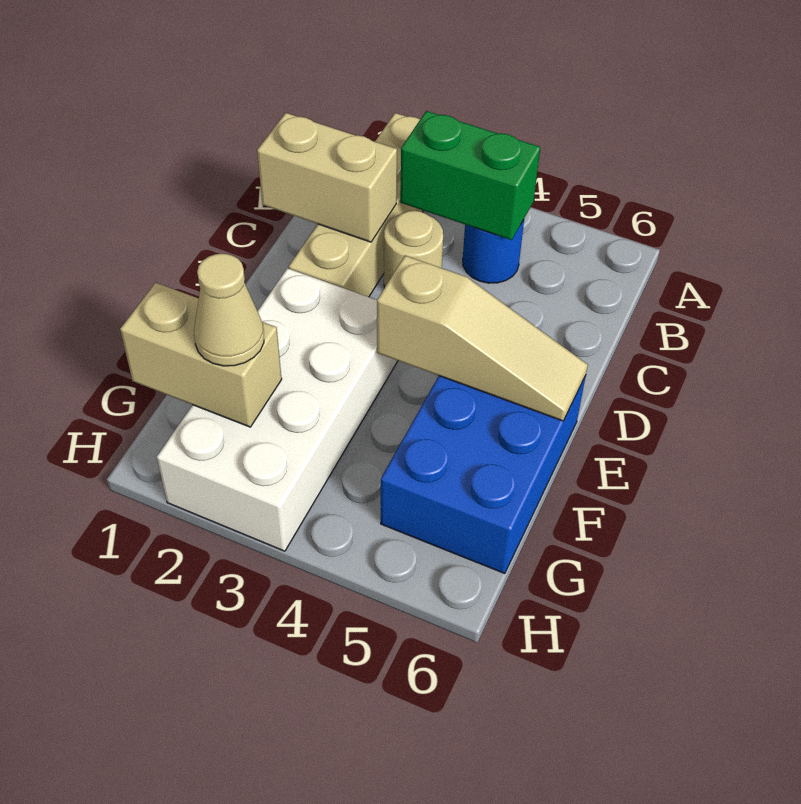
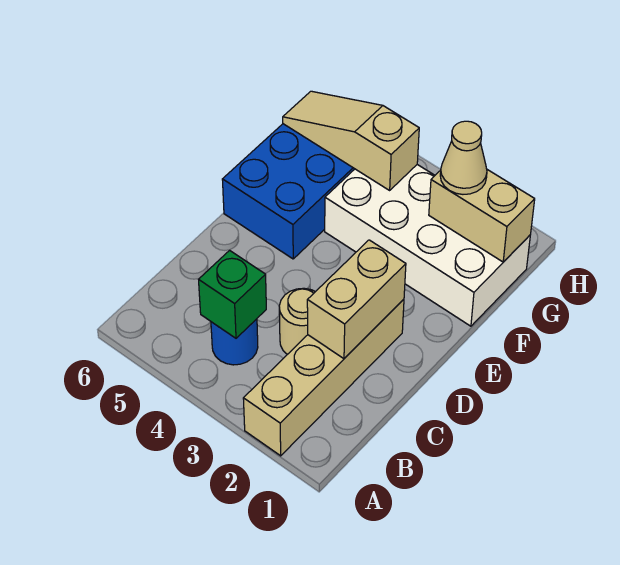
green brick B3:B4 level 2 -> green brick B4 level 2
tan brick C1:C2 level 2 -> tan brick C2:D2 level 2
white brick E2:H3 level 1 -> white brick F1:G4 level 1
tan slope E4:E6 level 2 top 4 -> tan slope G4:G6 level 2 top 4

